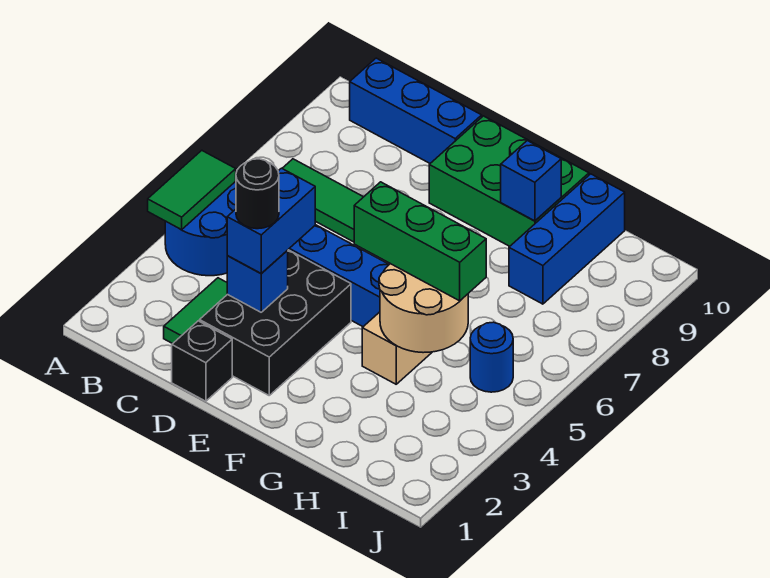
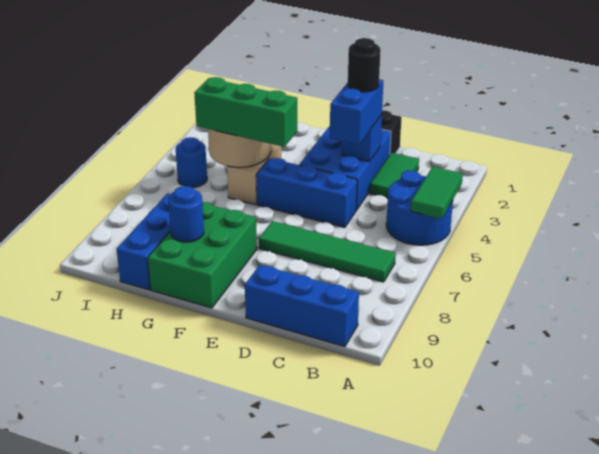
black brick D2:E4 level 1 -> blue brick D2:E4 level 1
green brick E9:G10 level 1 -> green brick F8:G10 level 1
blue brick G9 level 2 -> blue round brick G9 level 2

